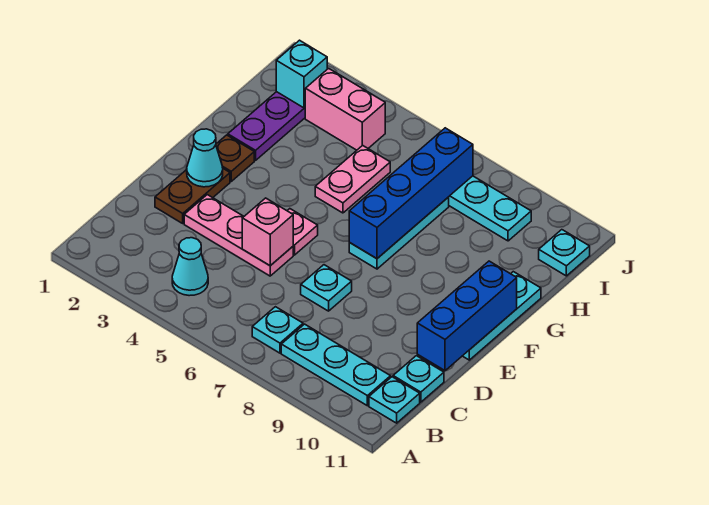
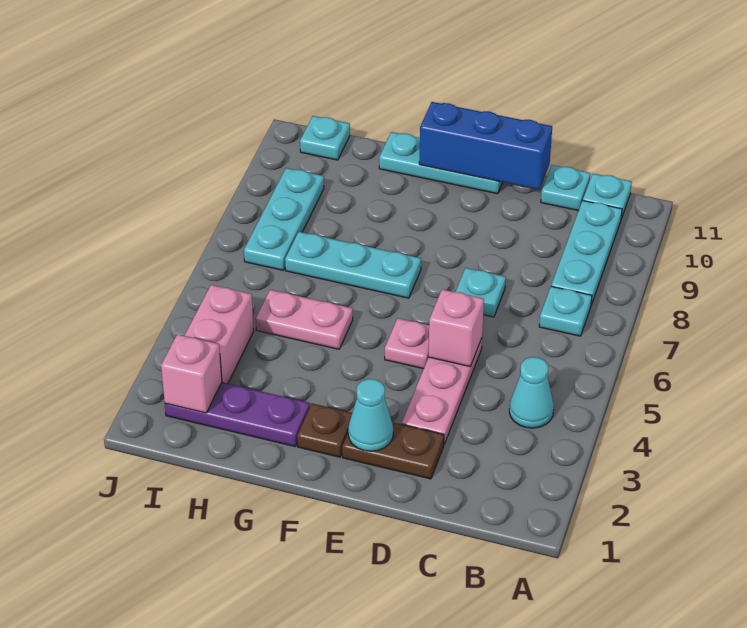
blue brick F7:I7 level 2 -> none
cyan brick I2 level 2 -> pink brick I2 level 2

